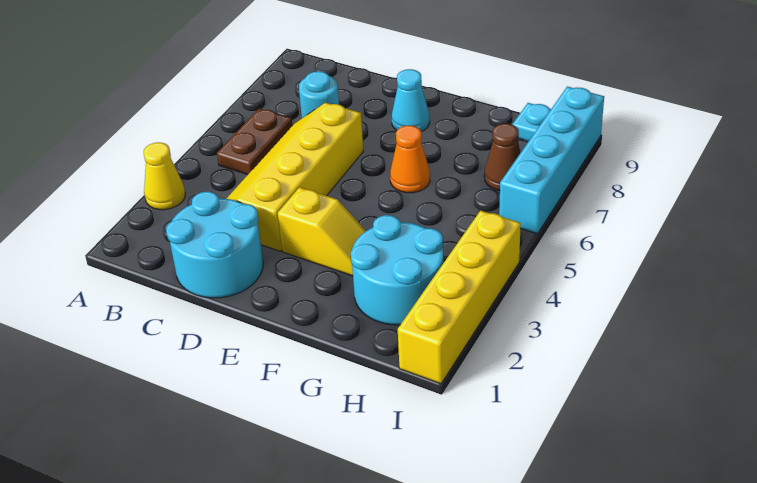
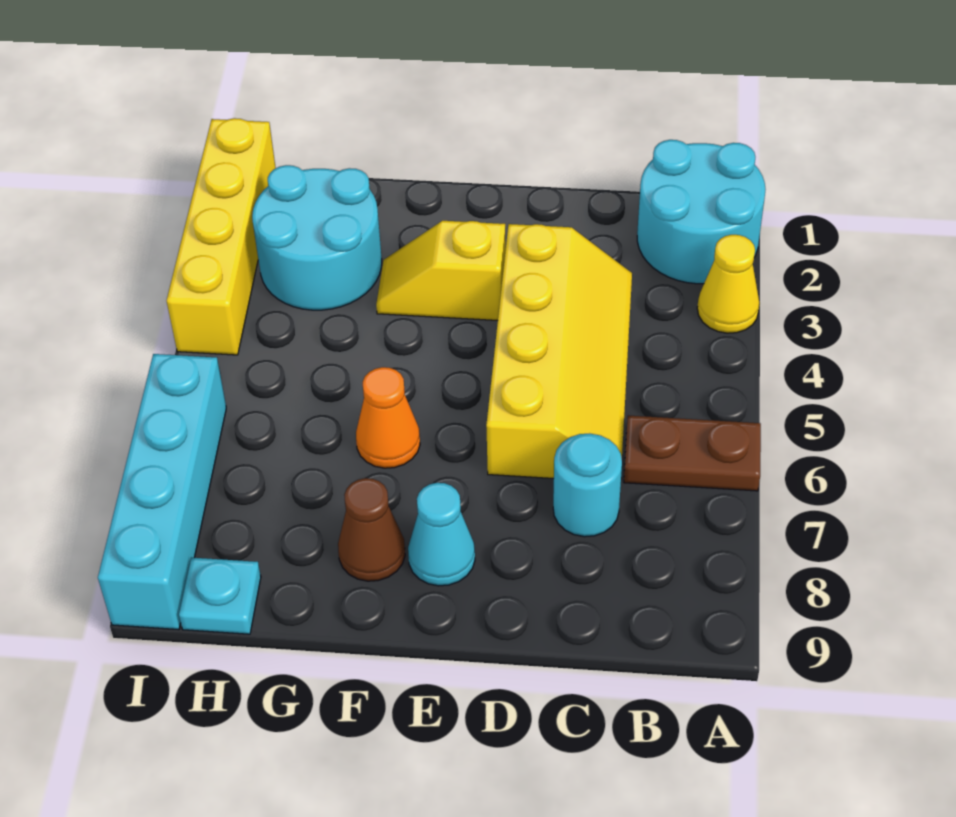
brown plate B5:B6 level 1 -> brown plate A6:B6 level 1
cyan round brick C1:D2 level 1 -> cyan round brick A1:B2 level 1
brown cone H7 level 1 -> brown cone F8 level 1

